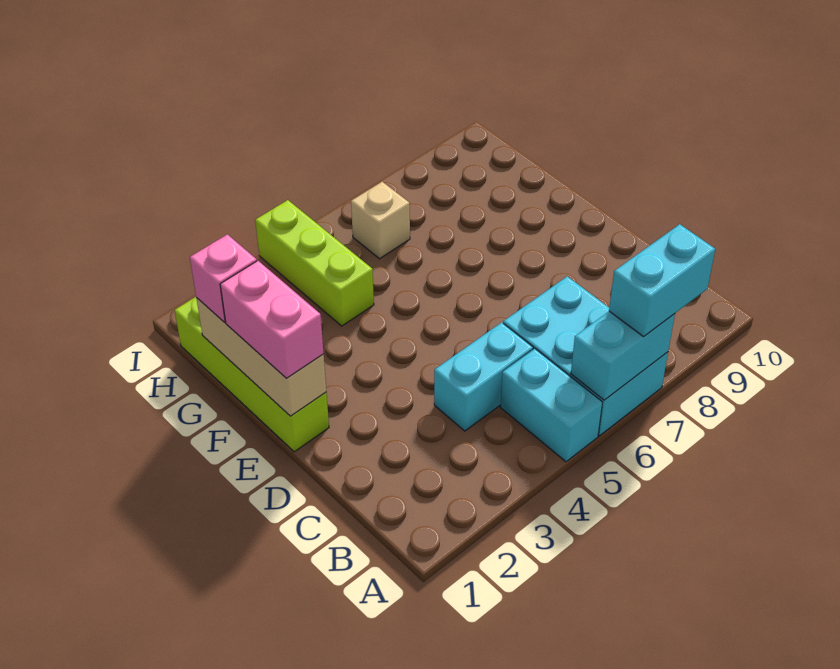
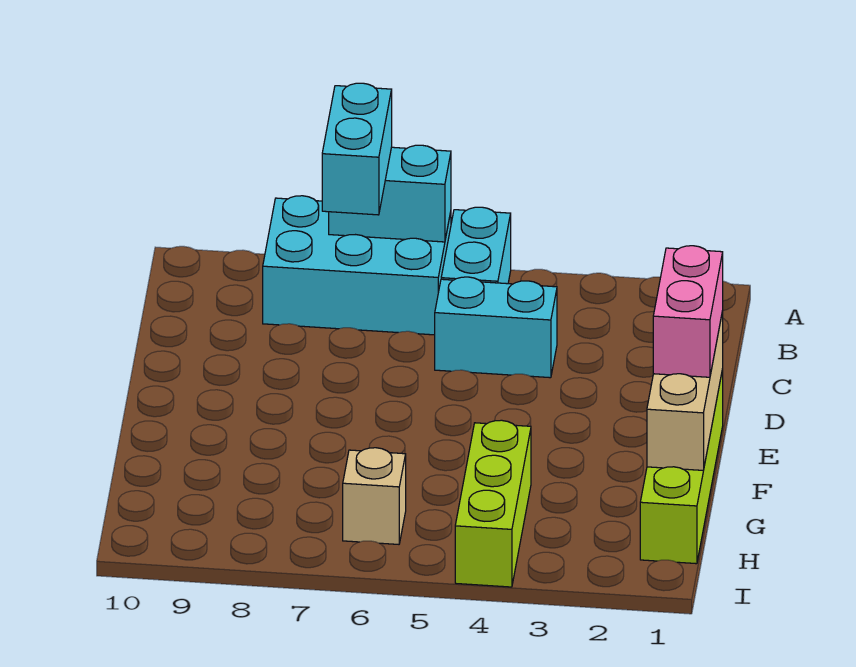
cyan brick A6:C7 level 1 -> cyan brick A6:B8 level 1
cyan brick A7:A8 level 3 -> cyan brick A7:B7 level 3
pink brick G1 level 3 -> none

